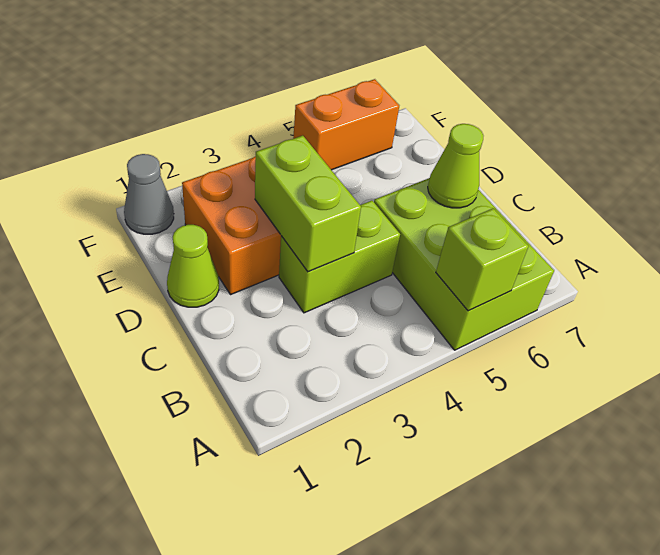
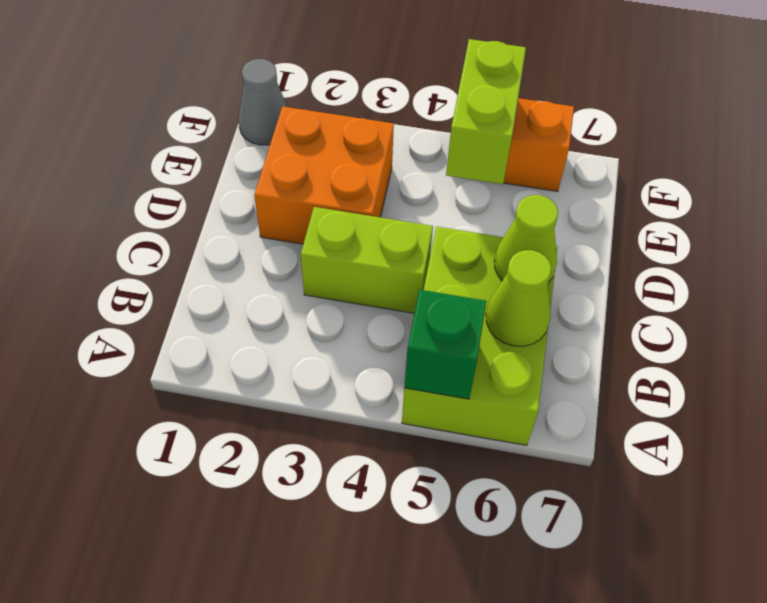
lime brick A5 level 2 -> green brick A5 level 2
lime brick C3:D3 level 2 -> lime brick E5:F5 level 2
lime cone D1 level 1 -> lime cone B6 level 2

